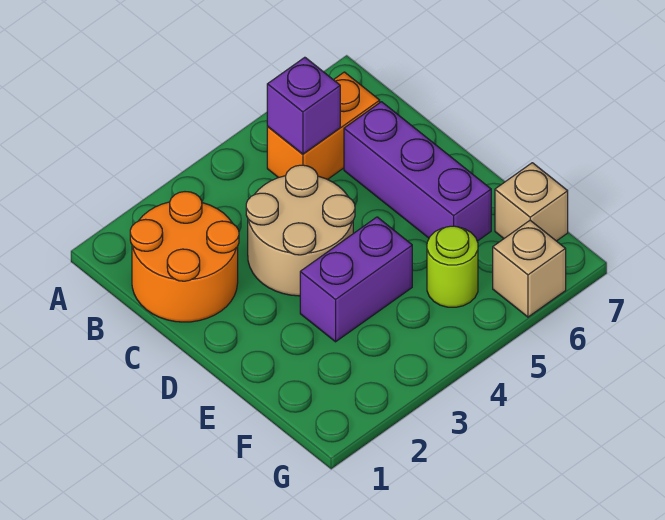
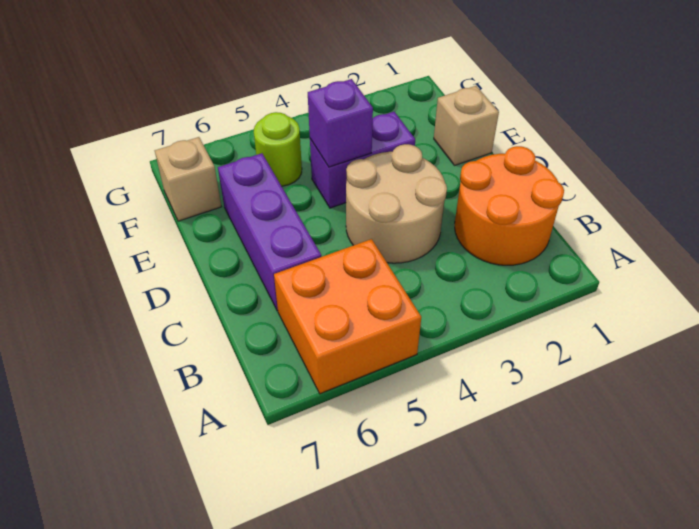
orange brick B5:B6 level 1 -> orange brick A5:B6 level 1
purple brick B5 level 2 -> purple brick E4 level 2
tan brick G6 level 1 -> tan brick E1 level 1

